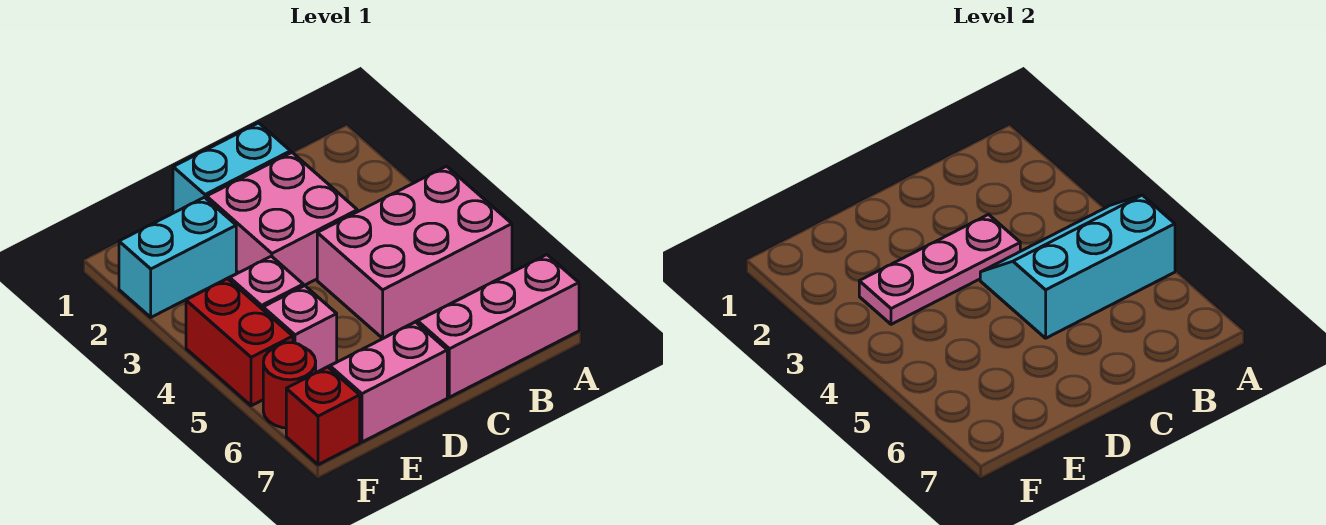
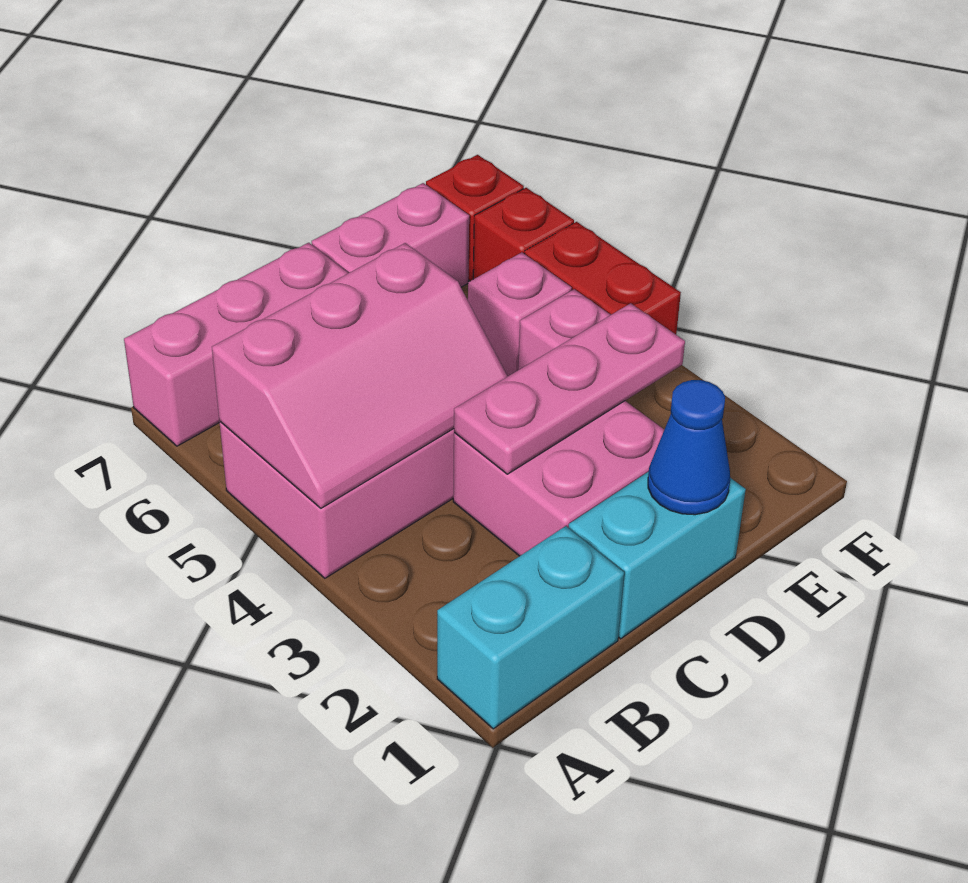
cyan slope A4:C5 level 2 top 5 -> pink slope A4:C5 level 2 top 5
none -> blue cone D1 level 2
cyan brick E2:F2 level 1 -> cyan brick A1:B1 level 1
red round brick F6 level 1 -> red brick F6 level 1

